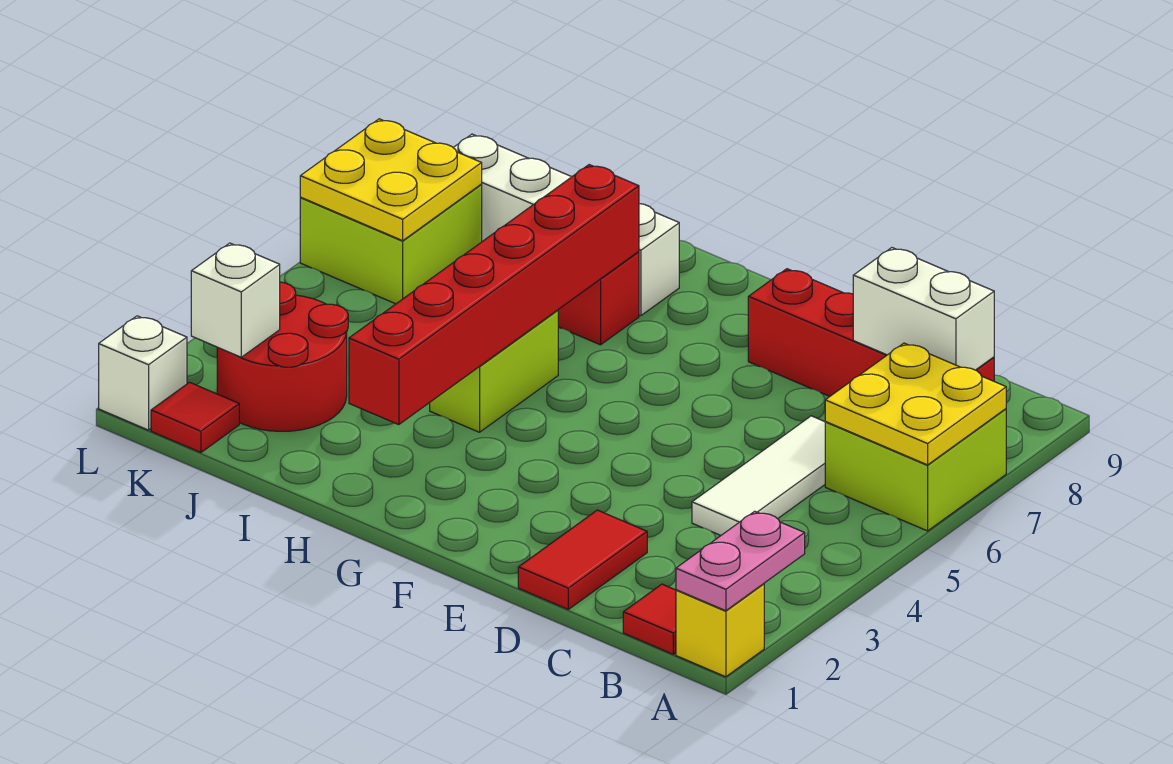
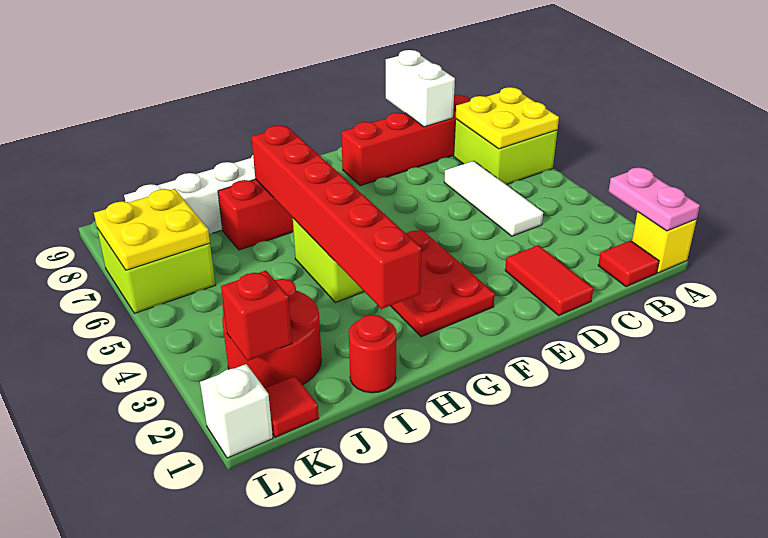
white brick B8:C8 level 2 -> white brick C8:C9 level 2
none -> red plate F2:G4 level 1
none -> red round brick I1 level 1
white brick K2 level 2 -> red brick K2 level 2

